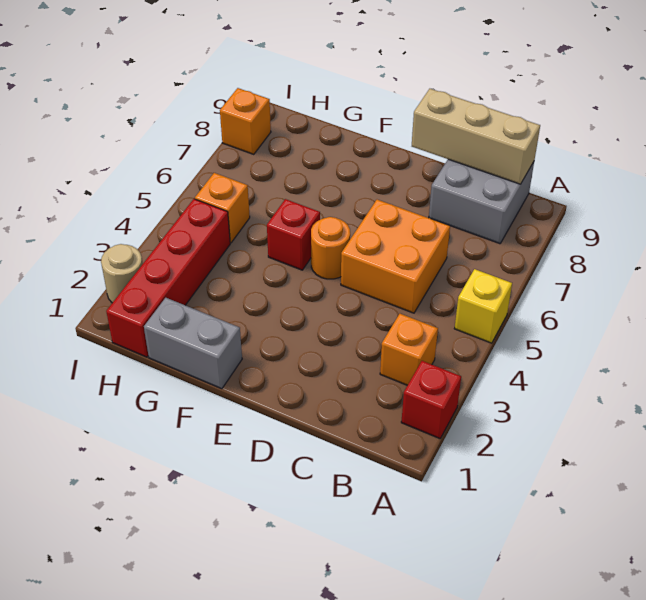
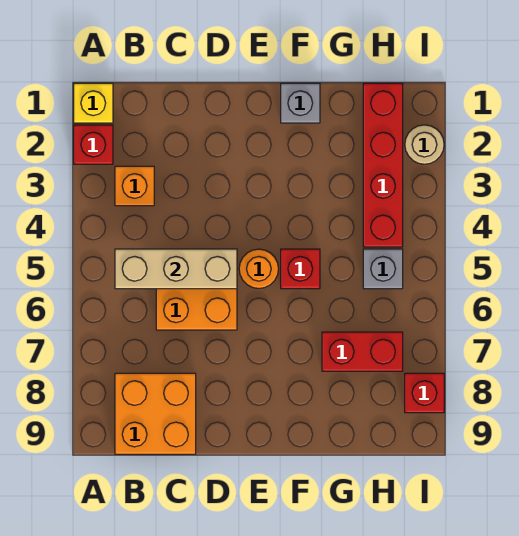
yellow brick A5 level 1 -> yellow brick A1 level 1
grey brick B8:C9 level 1 -> orange brick B8:C9 level 1
tan brick B9:D9 level 2 -> tan brick B5:D5 level 2
grey brick F1:G1 level 1 -> grey brick F1 level 1
none -> red brick G7:H7 level 1
orange brick H5 level 1 -> grey brick H5 level 1
orange brick I8 level 1 -> red brick I8 level 1

